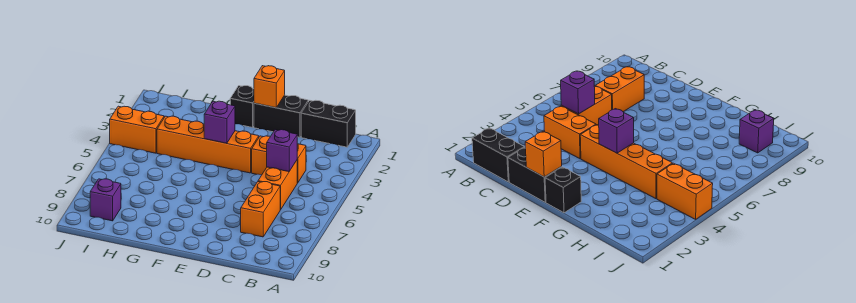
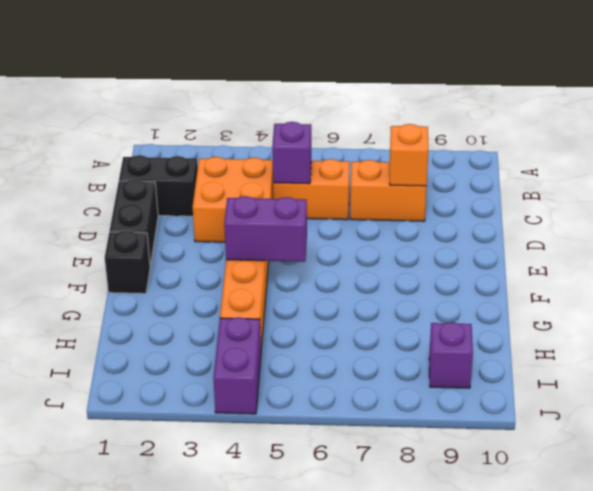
black brick B1:C1 level 1 -> black brick C1:C2 level 1
orange brick C4:D4 level 1 -> orange brick C3:D4 level 1
orange brick E1 level 2 -> orange brick C8 level 2
purple brick F4 level 2 -> purple brick F4:F5 level 2
orange brick I4:J4 level 1 -> purple brick I4:J4 level 1

